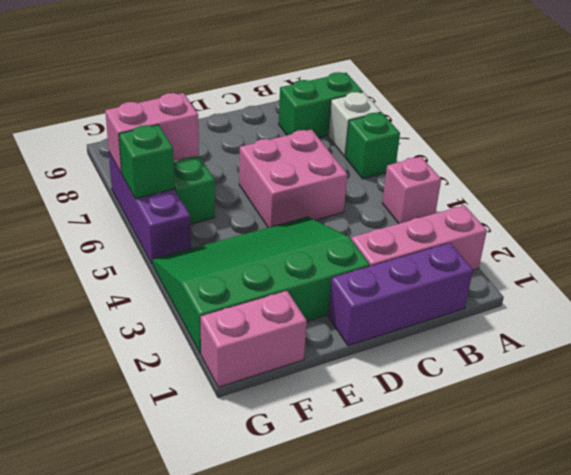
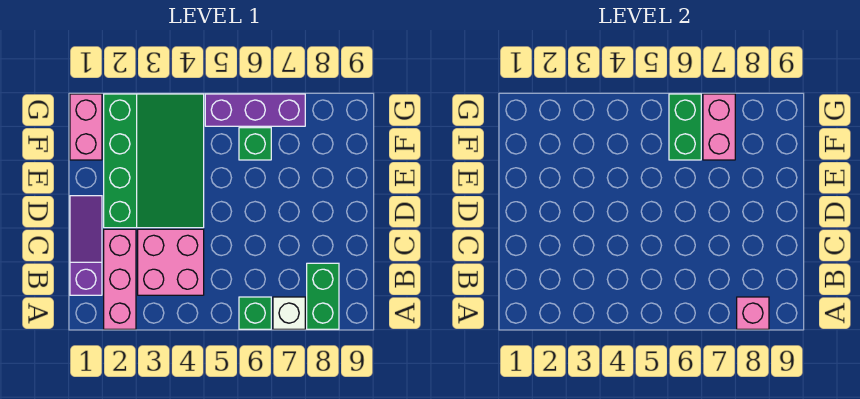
pink brick A4 level 1 -> pink brick A8 level 2
purple brick B1:D1 level 1 -> purple slope B1:D1 level 1 top B
pink brick C5:D6 level 1 -> pink brick B3:C4 level 1
green brick G6 level 2 -> green brick F6:G6 level 2

